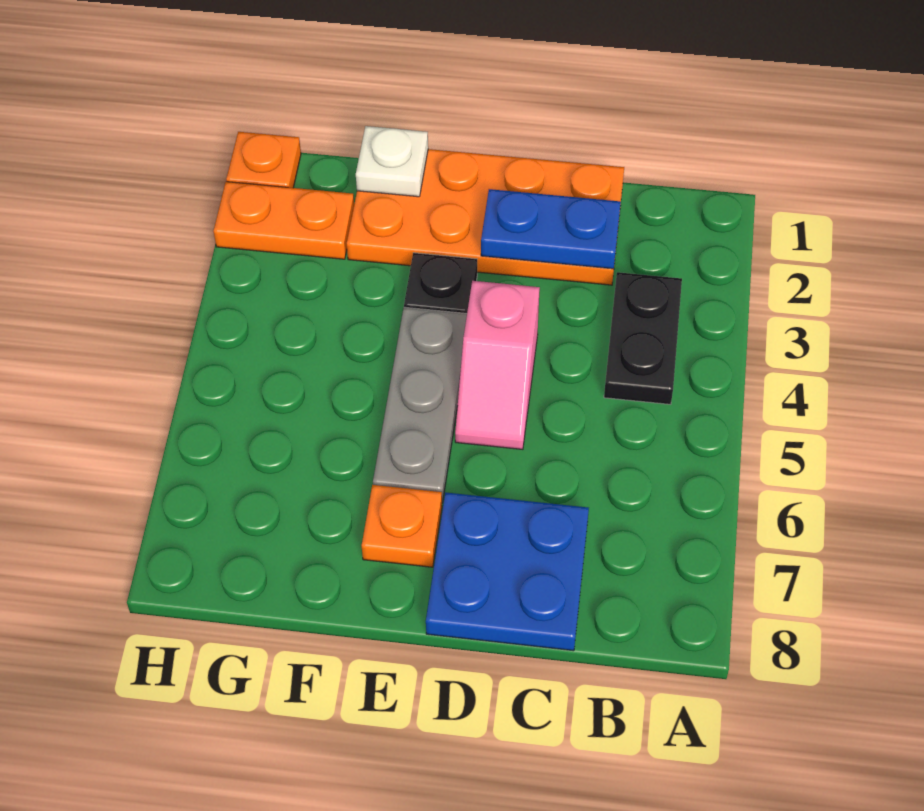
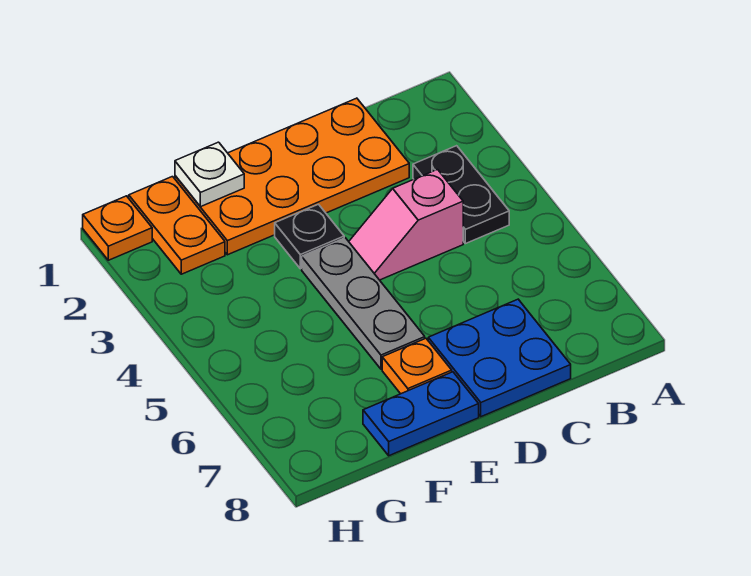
blue plate C2:D2 level 2 -> blue plate E8:F8 level 1
pink slope D4:D5 level 1 top 4 -> pink slope C4:D4 level 1 top C
orange plate G2:H2 level 1 -> orange plate G1:G2 level 1

